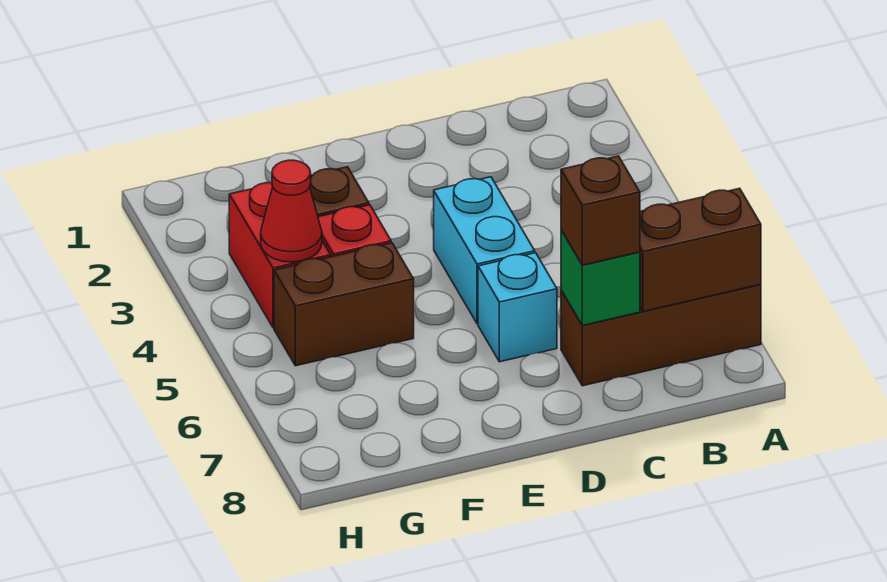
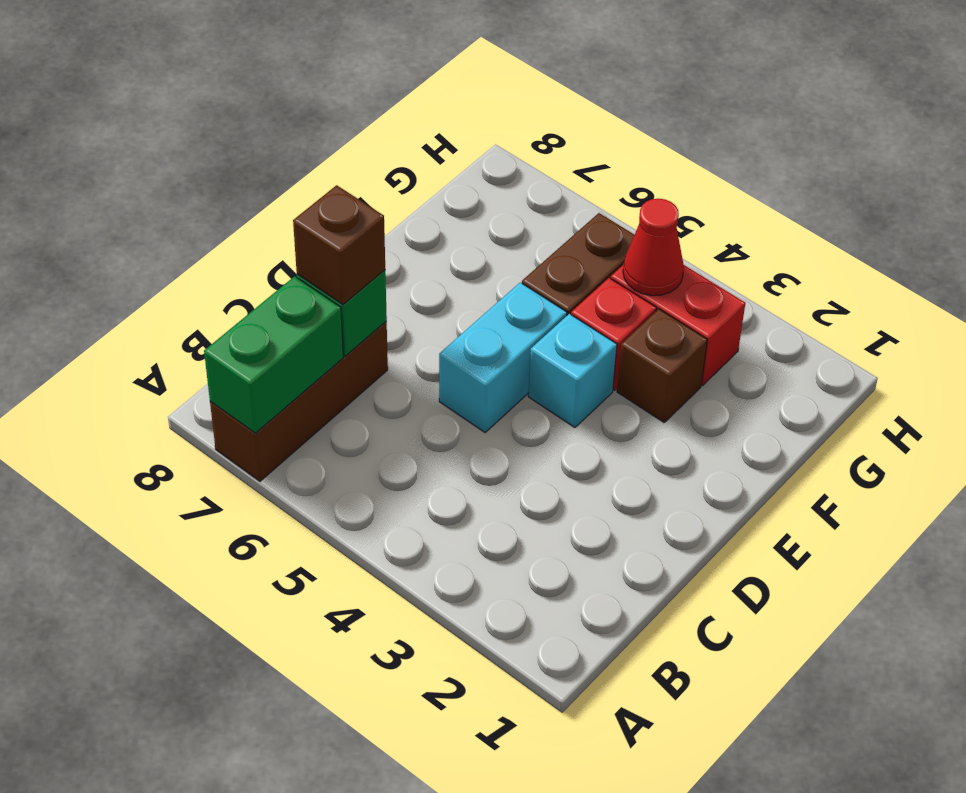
brown brick A7:B7 level 2 -> green brick A7:B7 level 2
cyan brick D4:D5 level 1 -> cyan brick D5:E5 level 1
cyan brick D6 level 1 -> cyan brick E4 level 1

